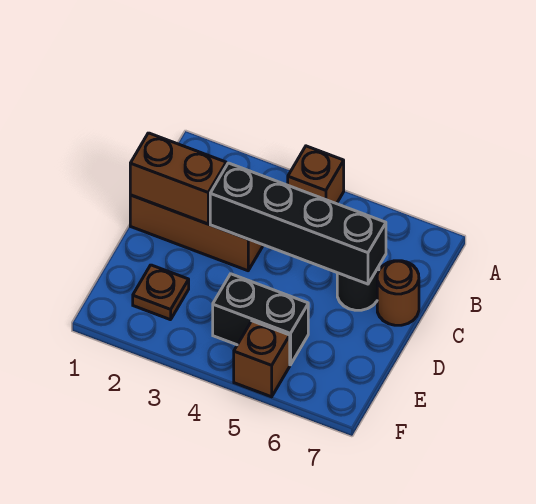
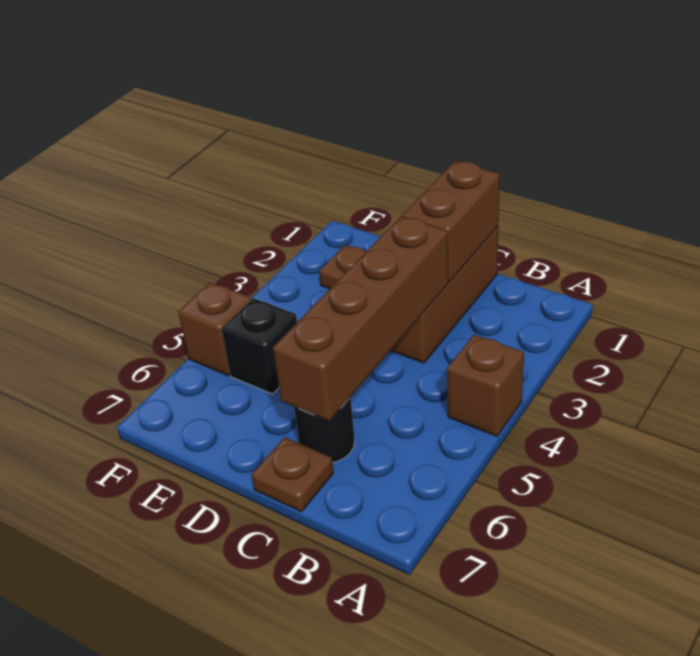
black brick C3:C6 level 2 -> brown brick C3:C6 level 2
brown round brick C7 level 1 -> brown plate C7 level 1
black brick E4:E5 level 1 -> black brick E5 level 1

